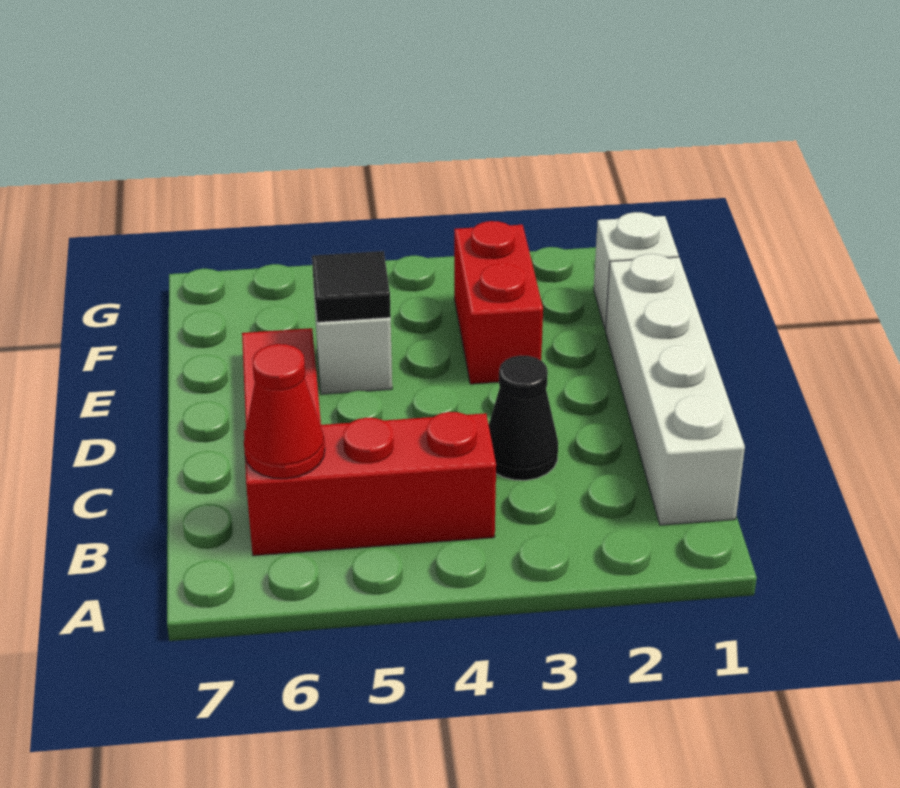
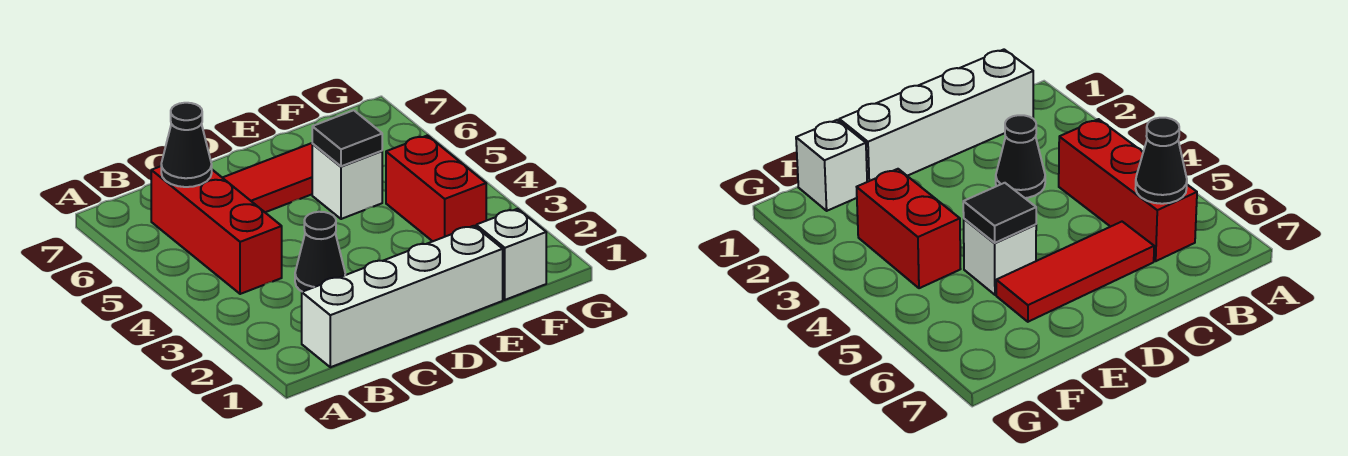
red cone B6 level 2 -> black cone B6 level 2
red brick E3:F3 level 1 -> red brick F3:F4 level 1

